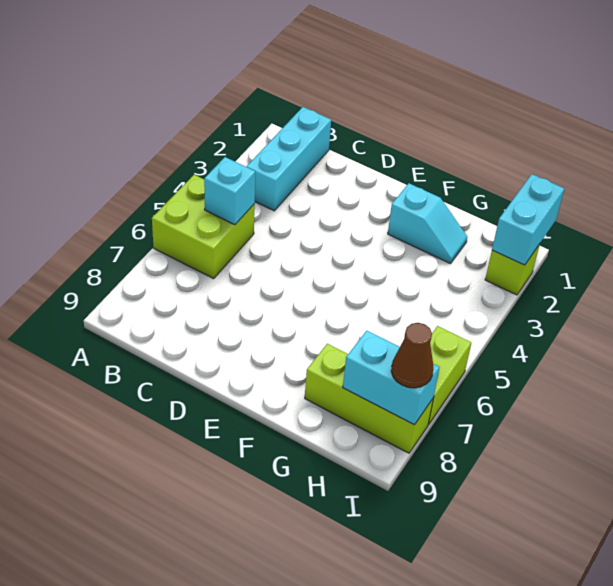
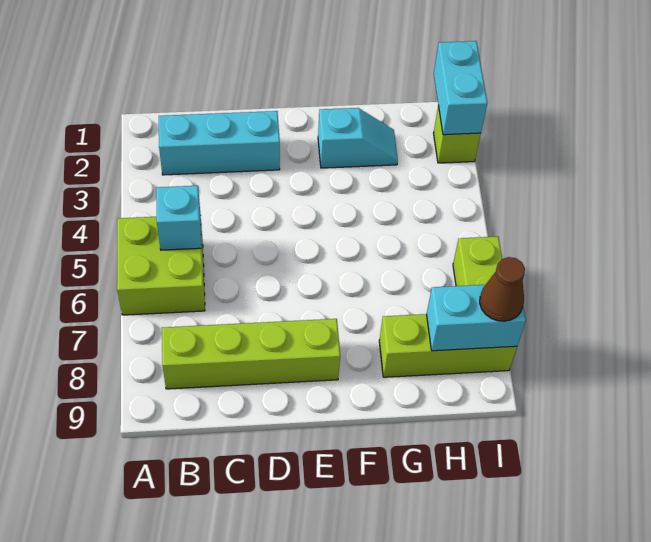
cyan brick B1:B3 level 1 -> cyan brick B2:D2 level 1
none -> lime brick B8:E8 level 1

